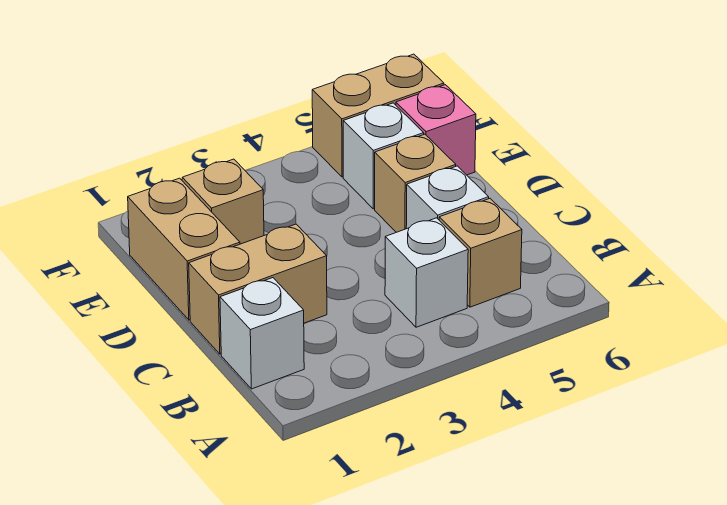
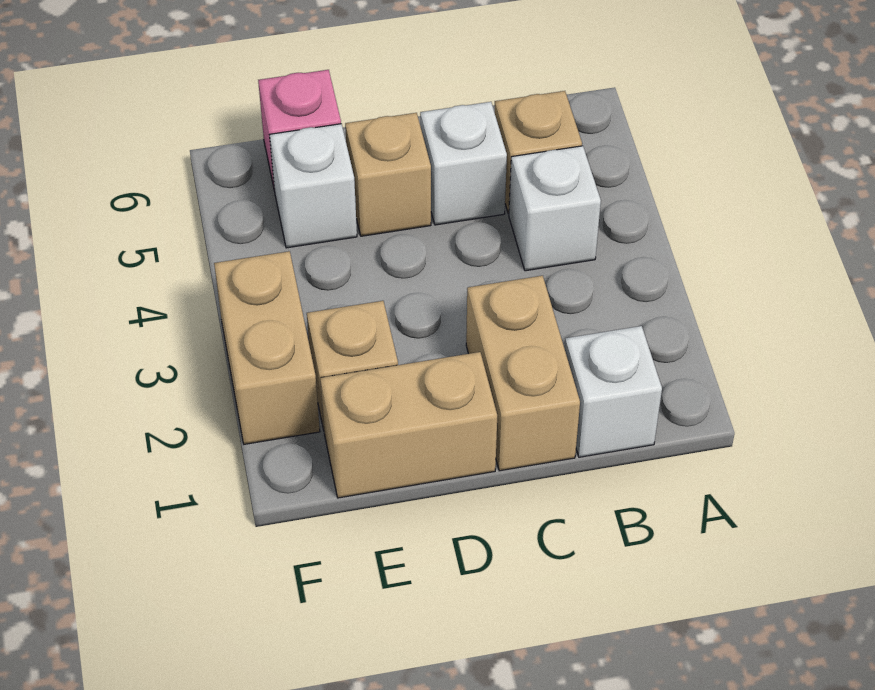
tan brick F5:F6 level 1 -> tan brick F2:F3 level 1

